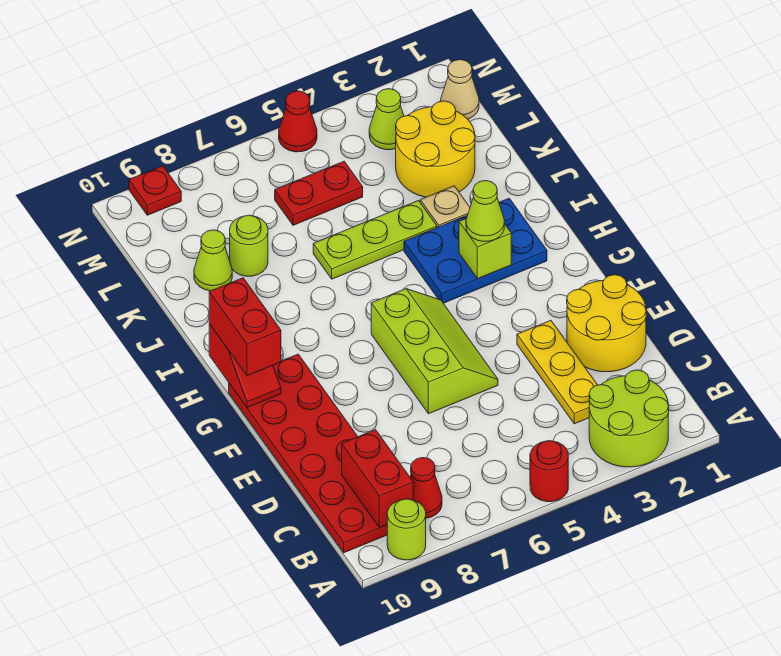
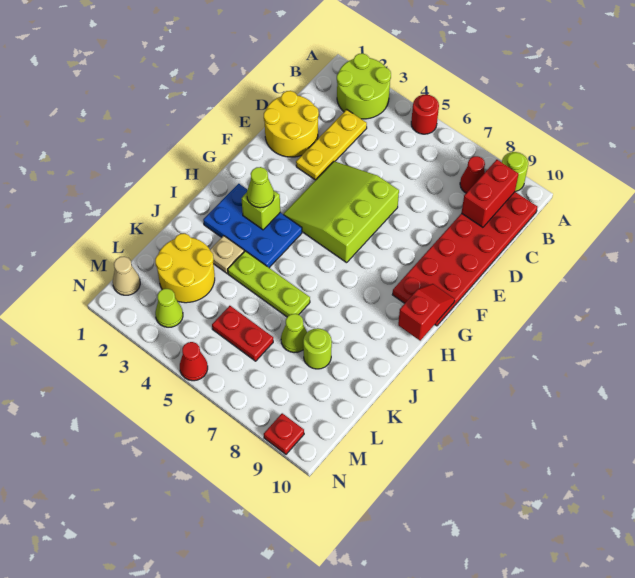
lime slope E5:G6 level 1 top 6 -> lime slope E4:G6 level 1 top 6
red brick G10:H10 level 3 -> none
lime cone K9 level 1 -> lime cone K7 level 1

